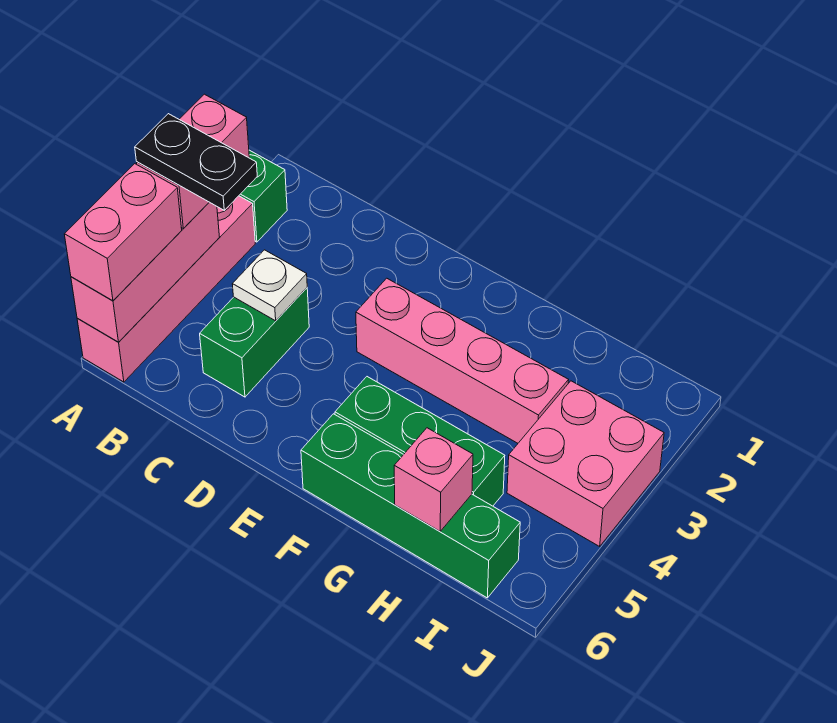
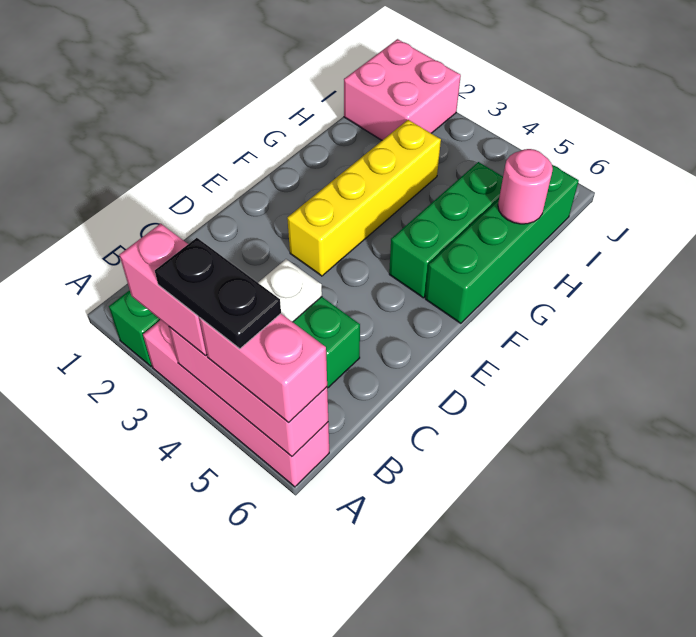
black plate A4:B4 level 4 -> black plate A4:A5 level 4
pink brick E3:H3 level 1 -> yellow brick E3:H3 level 1
pink brick H6 level 2 -> pink round brick H6 level 2
pink brick I3:J4 level 1 -> pink brick I1:J2 level 1

